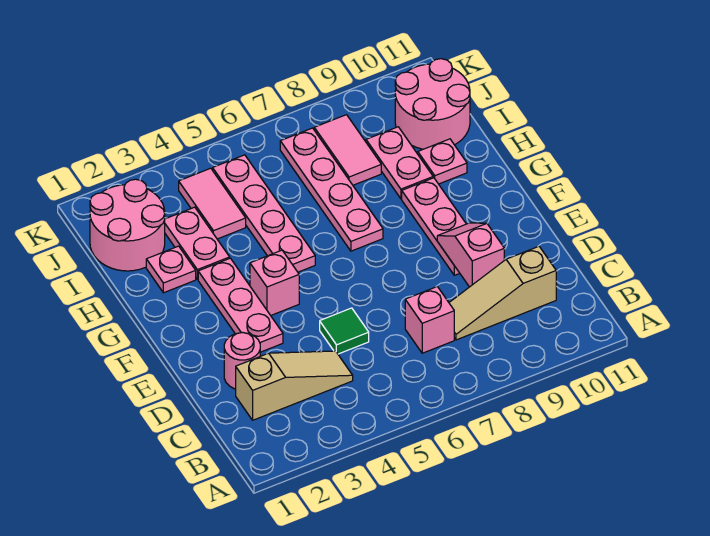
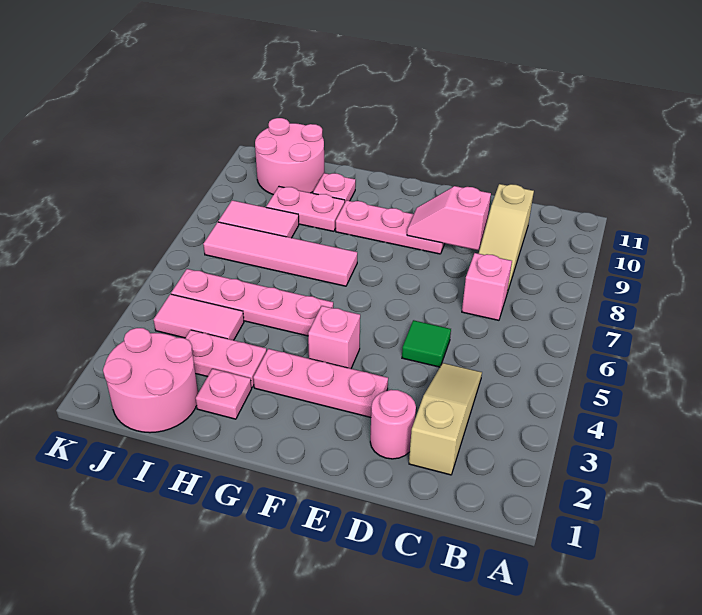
pink plate G7:J7 level 1 -> pink tile G7:J7 level 1

